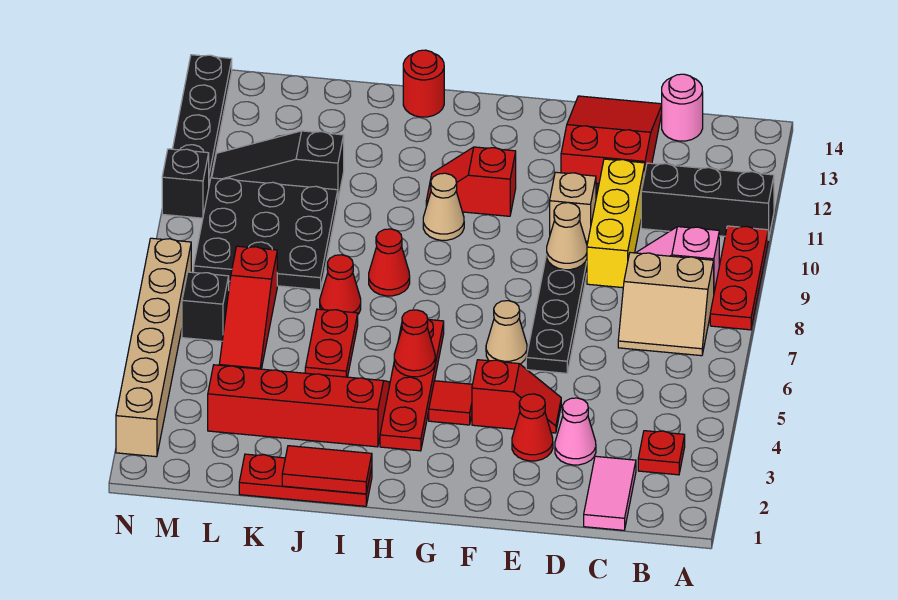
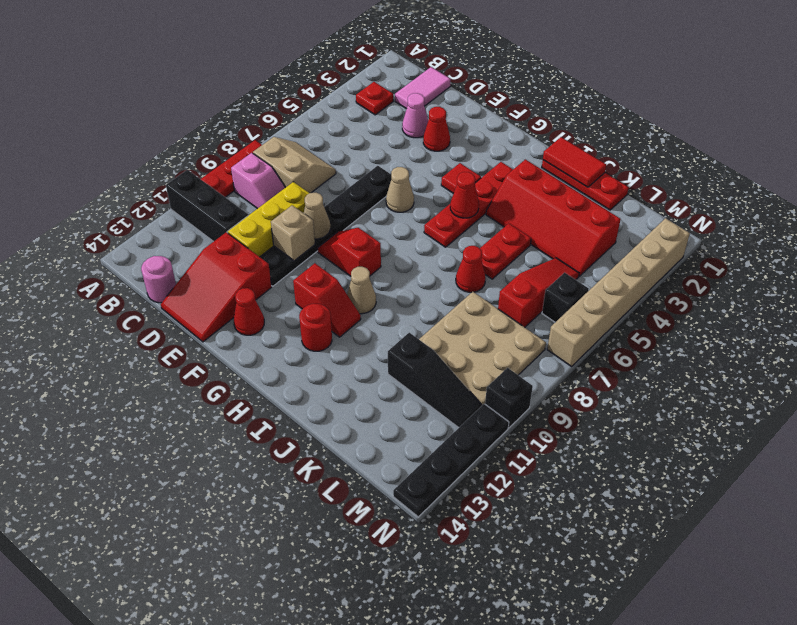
red slope E4:F4 level 1 top F -> red slope F9:G9 level 1 top G
red cone I8 level 1 -> red cone F13 level 1
red round brick I14 level 1 -> red round brick H12 level 1
black plate K8:M10 level 1 -> tan plate K8:M10 level 1

